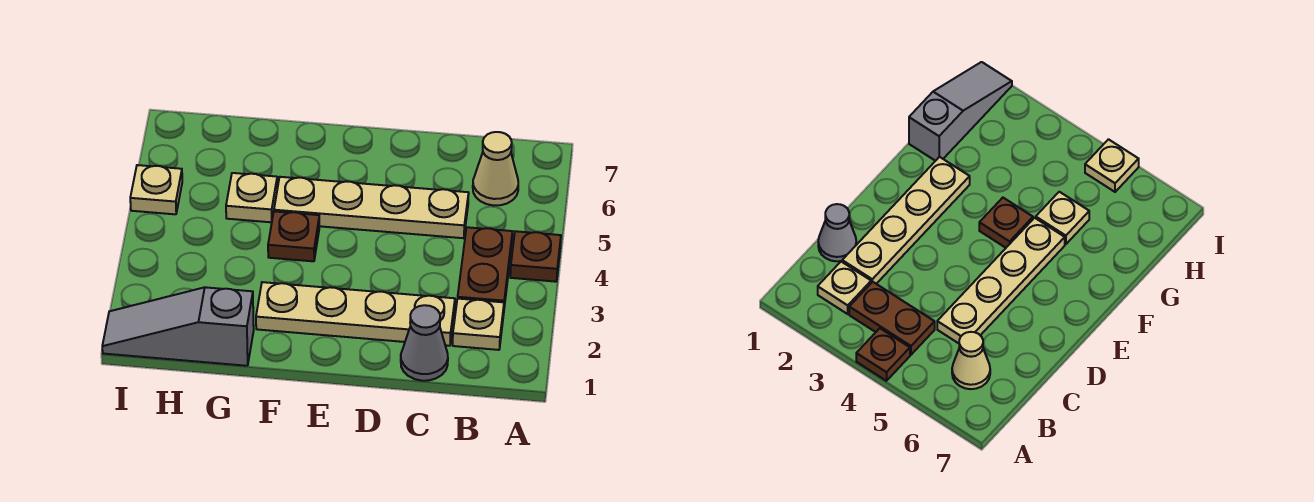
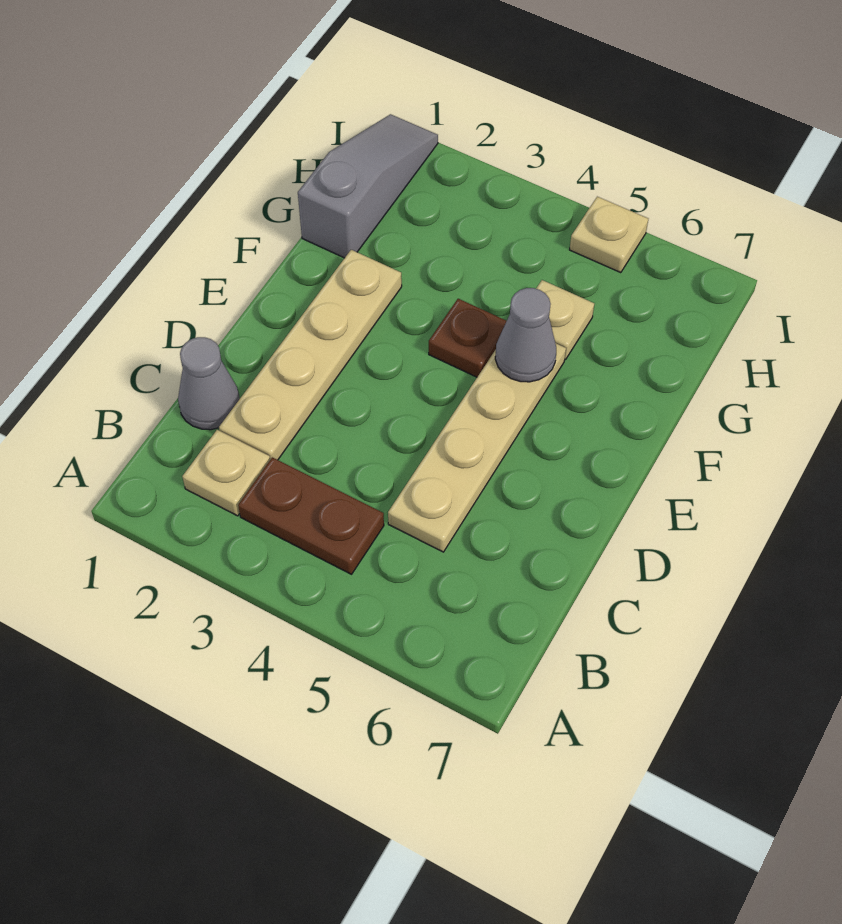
brown plate A4 level 1 -> none
tan cone B6 level 1 -> none
none -> grey cone F5 level 2

